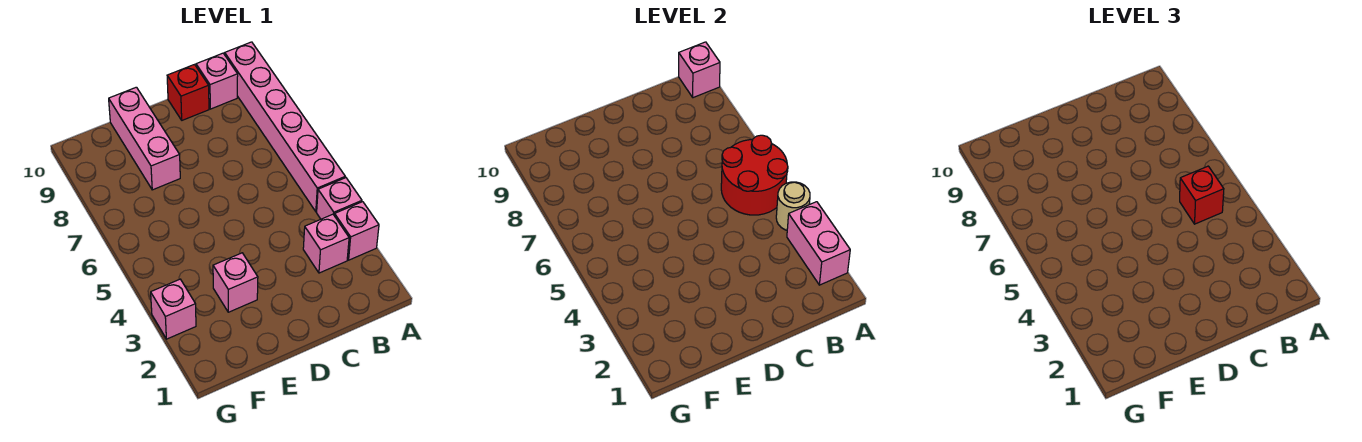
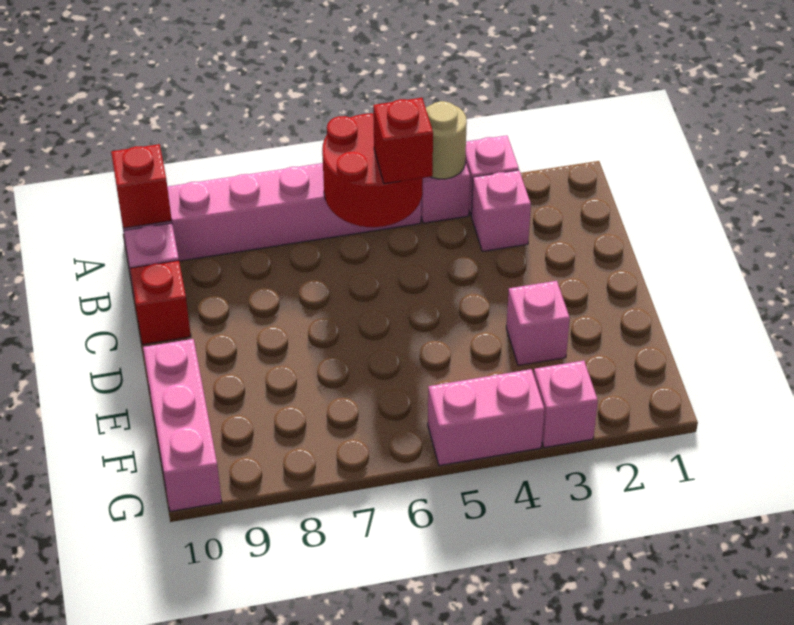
pink brick A2:A3 level 2 -> pink brick G4:G5 level 1
pink brick A10 level 2 -> red brick A10 level 2
pink brick E8:E10 level 1 -> pink brick E10:G10 level 1

